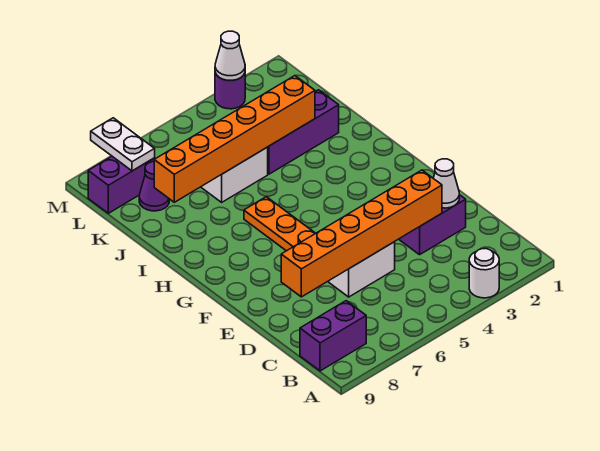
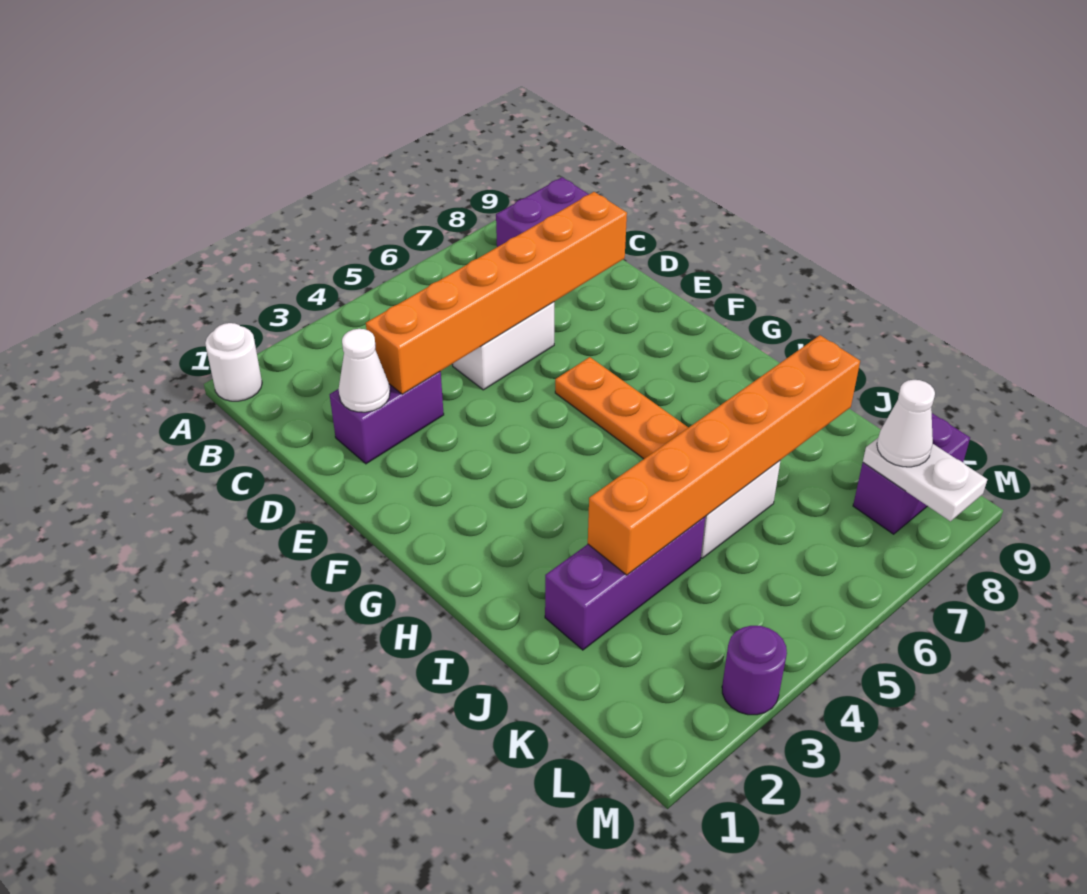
white round brick A3 level 1 -> white round brick A1 level 1
purple cone K8 level 1 -> none
white cone M3 level 2 -> white cone L8 level 3

